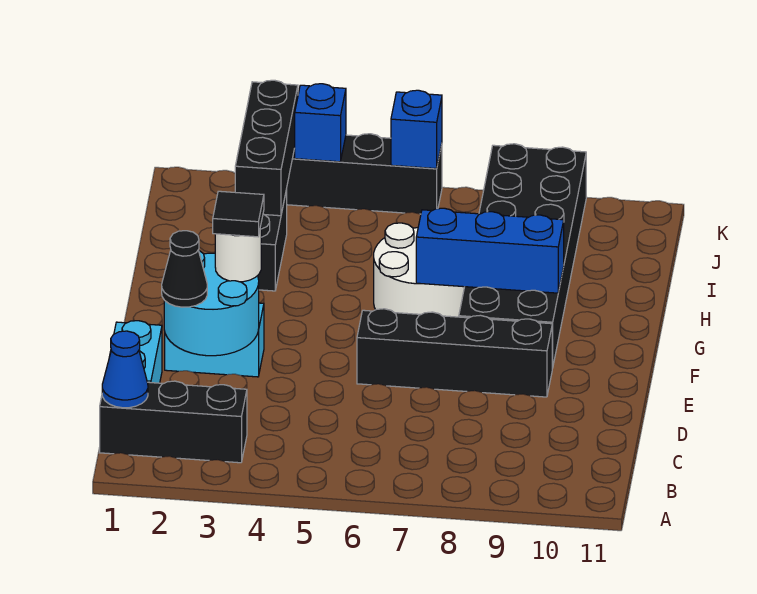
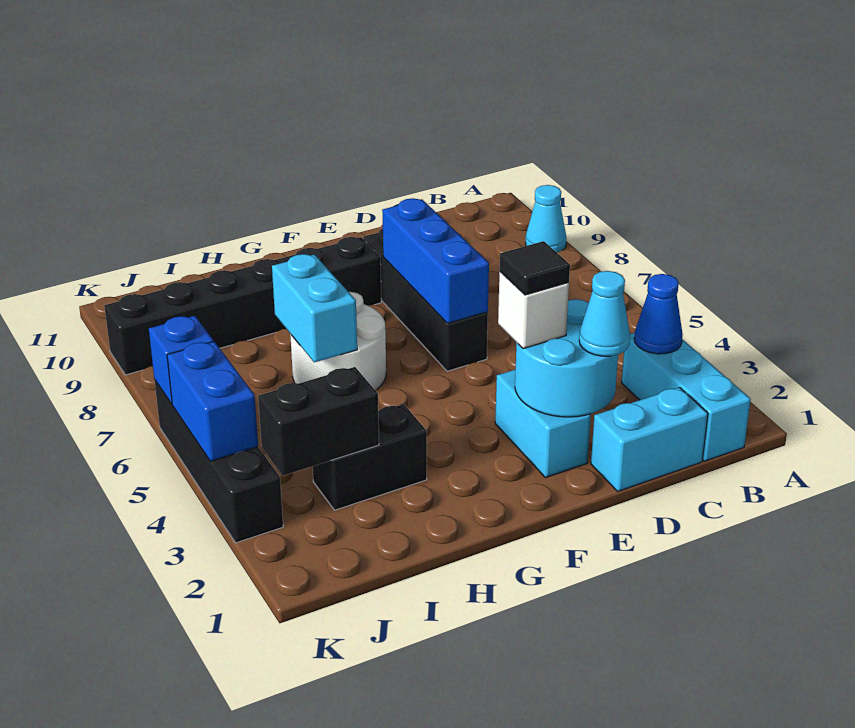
none -> cyan cone A9 level 1
black brick B1:B3 level 1 -> cyan brick B1:B3 level 1
blue cone B1 level 2 -> blue cone B3 level 2
black cone D2 level 3 -> cyan cone D2 level 3
white round brick E3 level 3 -> white brick E3 level 3
black brick F8:K9 level 1 -> black brick F9:K9 level 1
blue brick G7:G9 level 2 -> blue brick E6:E8 level 2
none -> cyan brick H6:H7 level 2
black brick I3:K3 level 2 -> black brick I3:J3 level 2
blue brick K4 level 2 -> blue brick K4:K5 level 2

